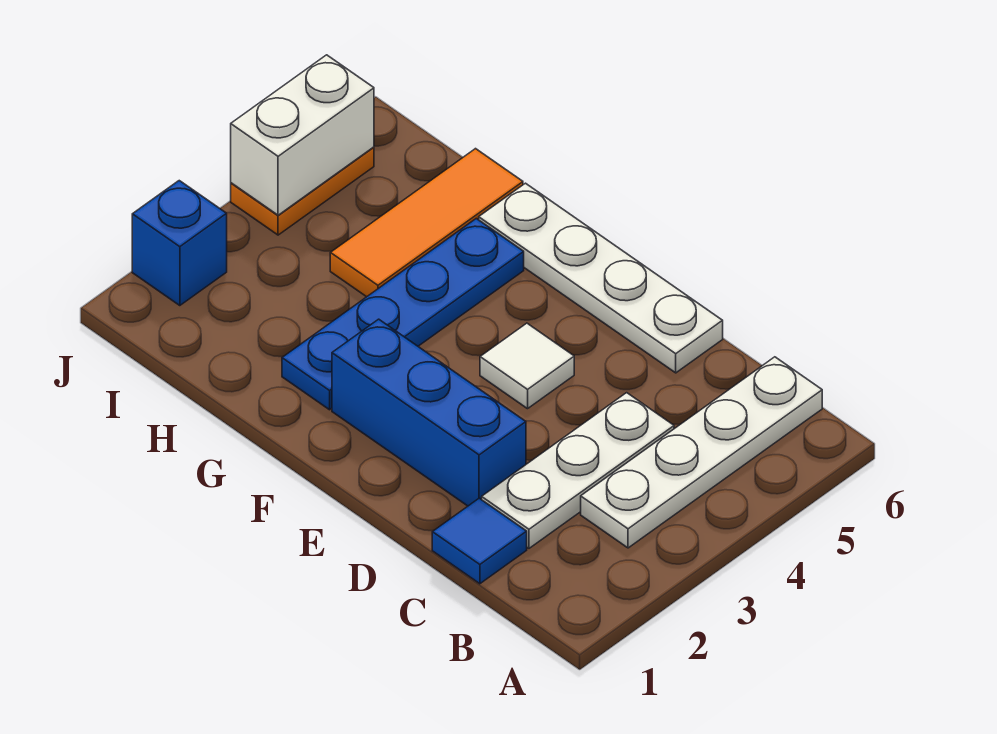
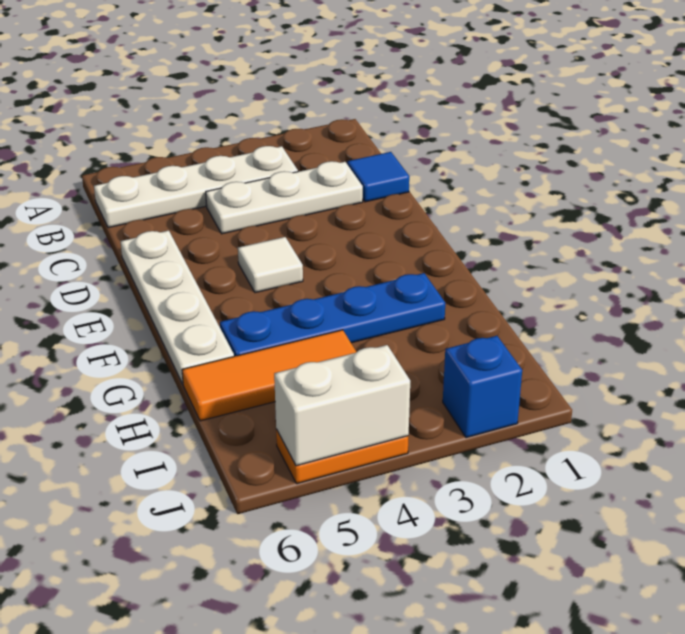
blue brick D2:F2 level 1 -> none

